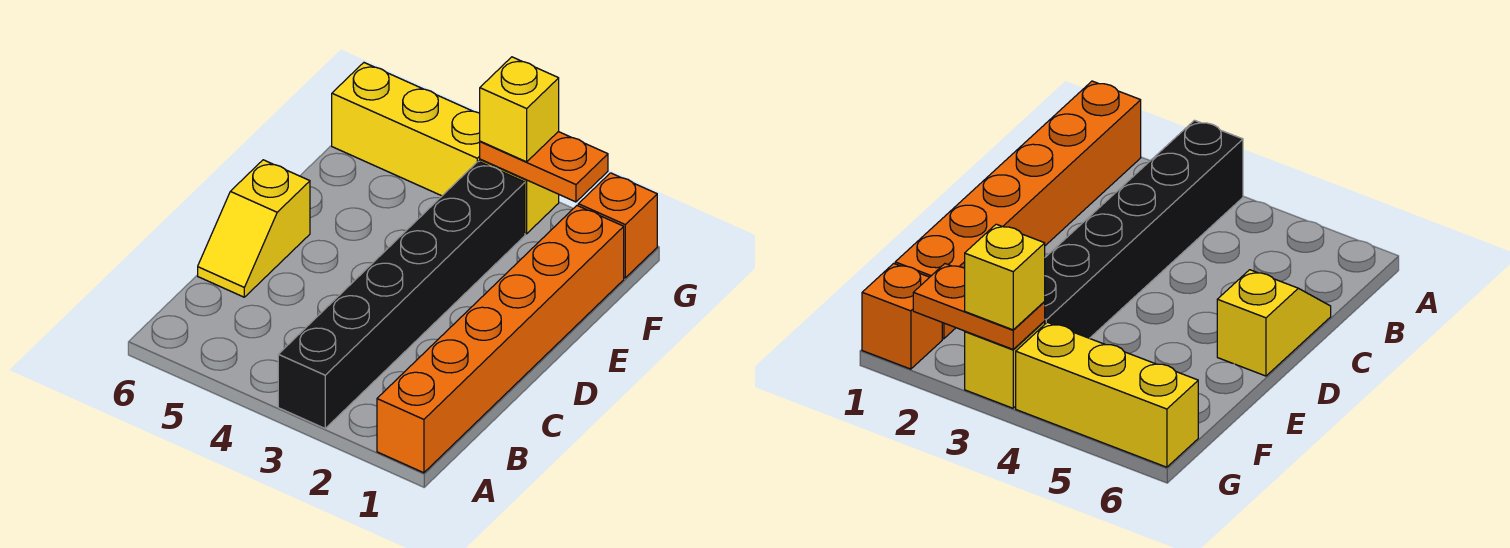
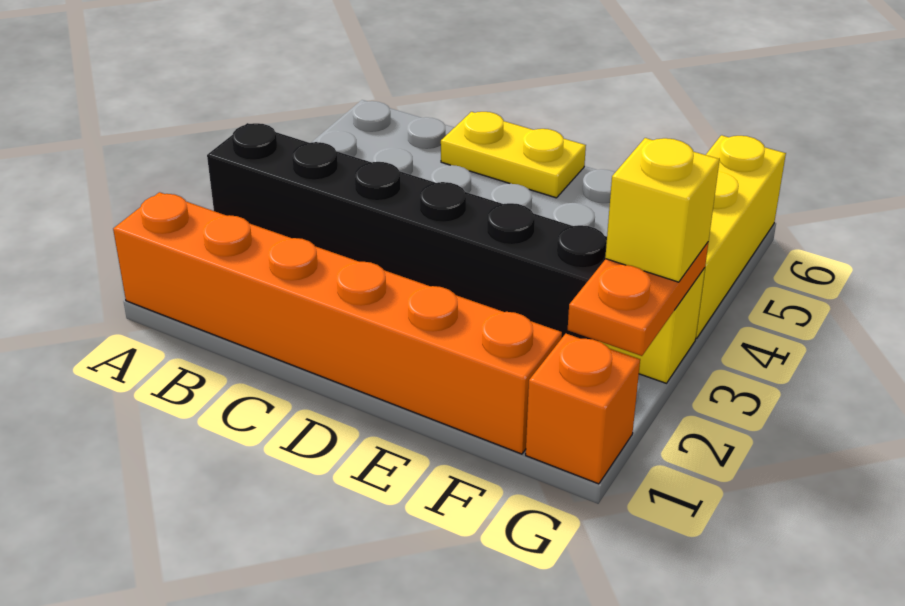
yellow slope C6:D6 level 1 top D -> yellow plate C6:D6 level 1

